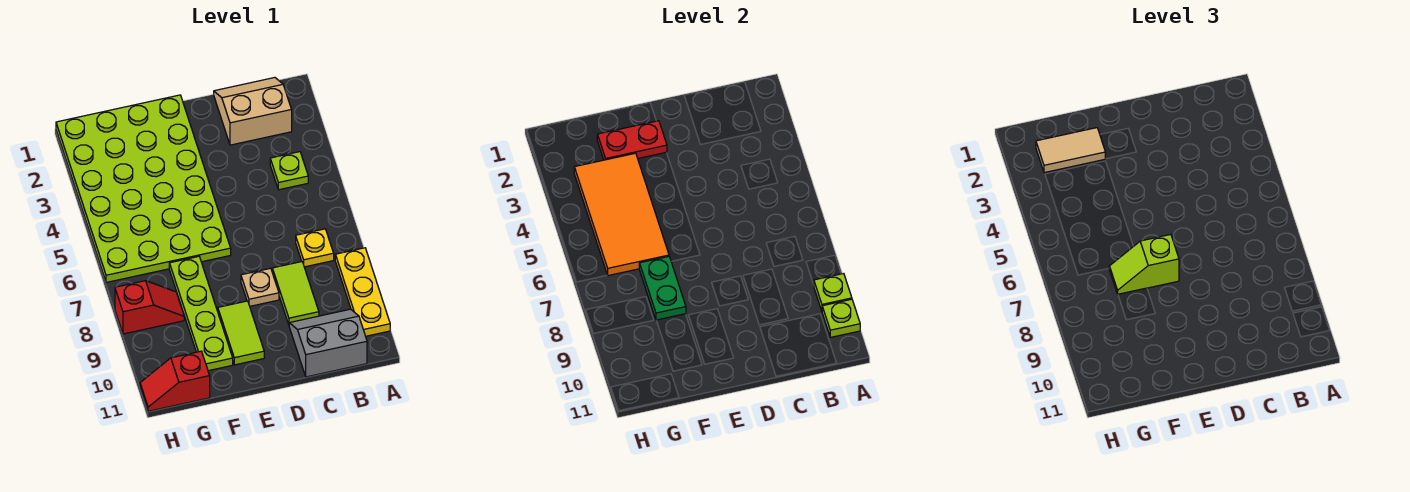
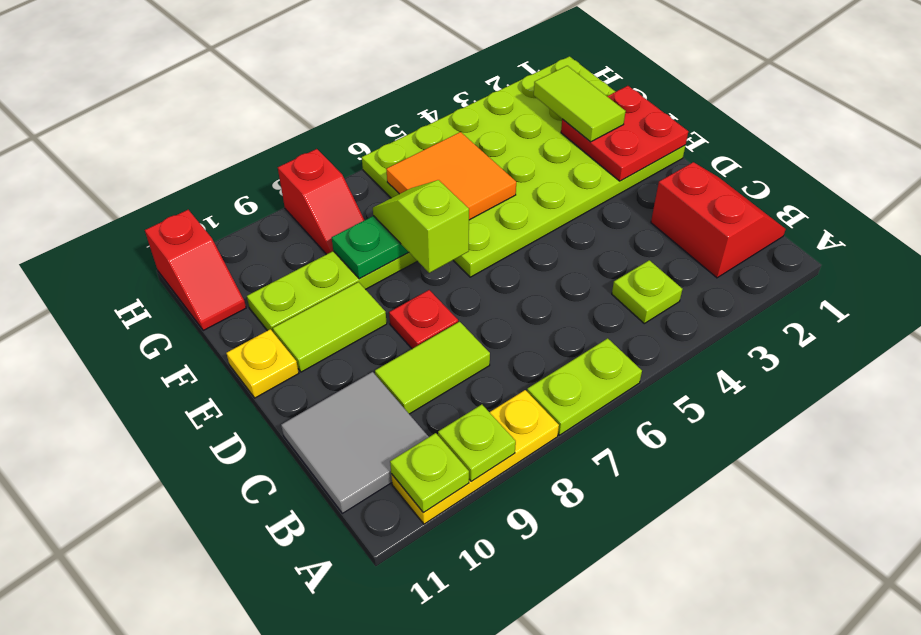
none -> lime plate A6:A7 level 1
tan slope B1:C2 level 1 top 2 -> red slope B1:C2 level 1 top 2
yellow plate B7 level 1 -> yellow plate E11 level 1
grey slope B10:C11 level 1 top 11 -> grey tile B10:C11 level 1
tan plate D8 level 1 -> red plate D8 level 1
red plate E2:F2 level 2 -> red plate E1:F2 level 2
tan tile F2:G2 level 3 -> lime tile F2:G2 level 3
orange tile F3:G6 level 2 -> orange tile F5:G6 level 2
red slope G11:H11 level 1 top G -> red slope G11:H11 level 1 top H

